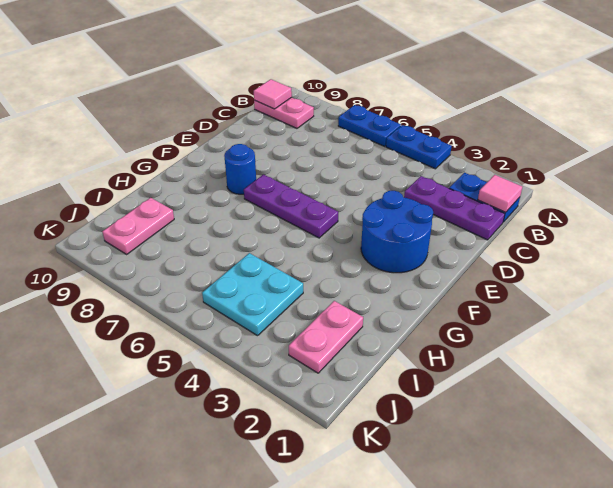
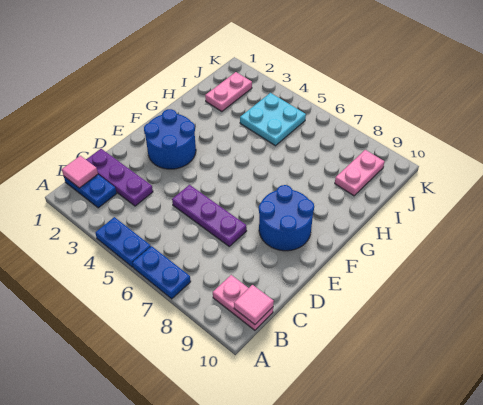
purple plate F5:F7 level 1 -> purple plate D5:D7 level 1
blue round brick F8 level 1 -> blue round brick E8:F9 level 1

